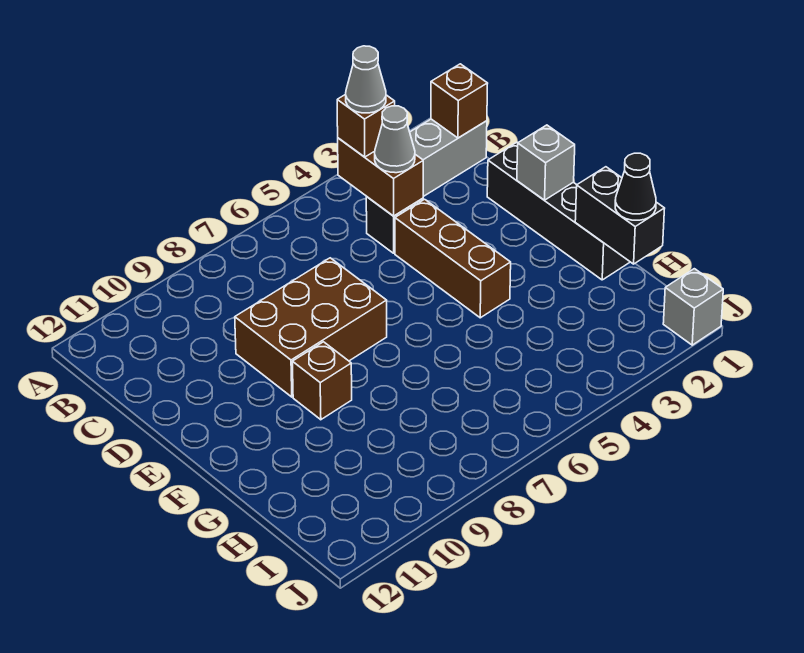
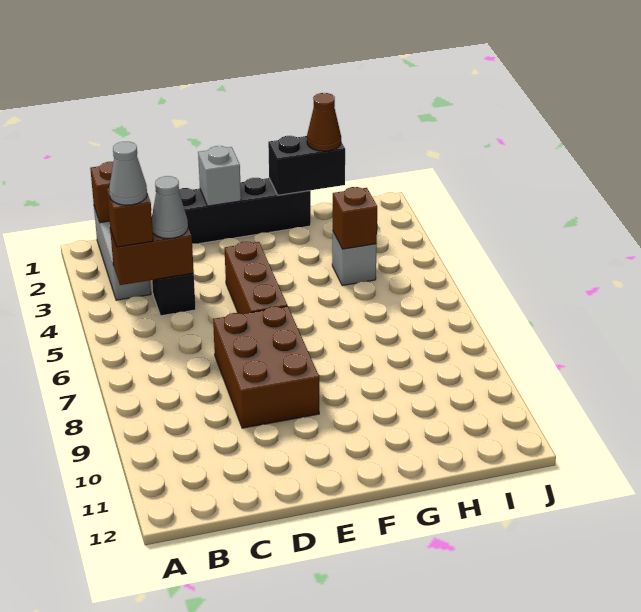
brown brick D4:F4 level 1 -> brown brick E4:E6 level 1
brown brick F9 level 1 -> brown brick H4 level 2
black cone H1 level 3 -> brown cone H1 level 3
grey brick J1 level 1 -> grey brick H4 level 1

